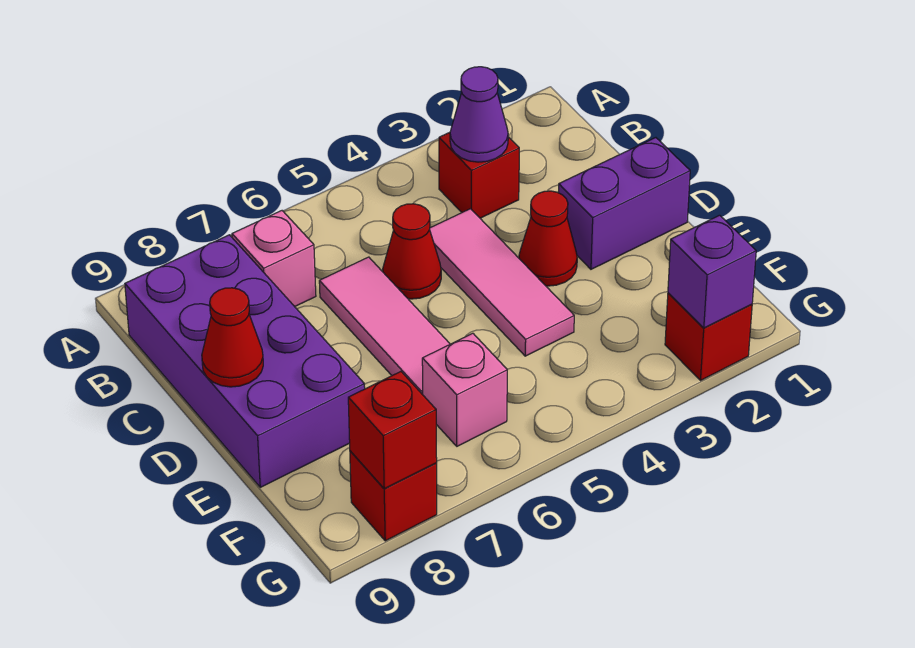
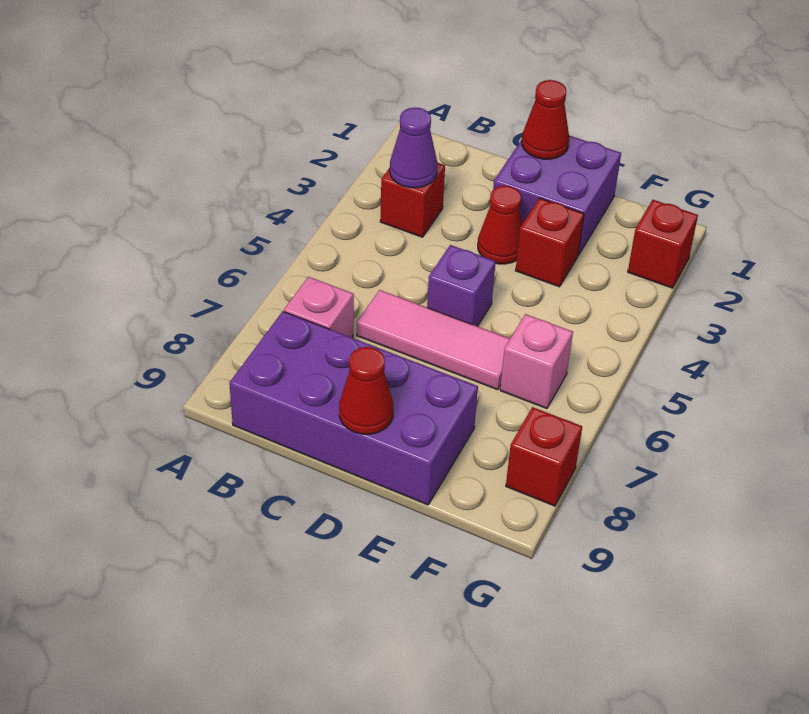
pink tile C4:E4 level 1 -> none
red cone C5 level 1 -> red cone D1 level 2
purple brick D1:D2 level 1 -> purple brick D1:E2 level 1
purple brick G2 level 2 -> purple brick D5 level 1
red brick G8 level 2 -> red brick E3 level 1

